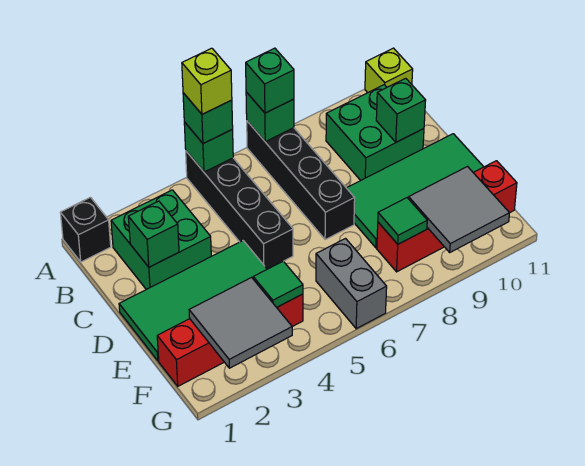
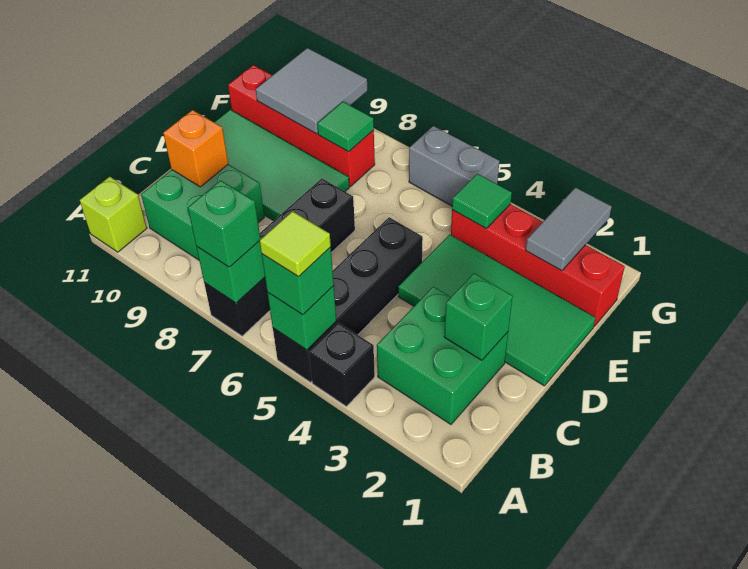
black brick A1 level 1 -> black brick A4 level 1
lime brick A5 level 4 -> lime tile A5 level 4
green brick C10 level 2 -> orange brick C10 level 2
grey tile F2:G3 level 2 -> grey tile F2:G2 level 2
grey brick F6:G6 level 1 -> grey brick G5:G6 level 1

